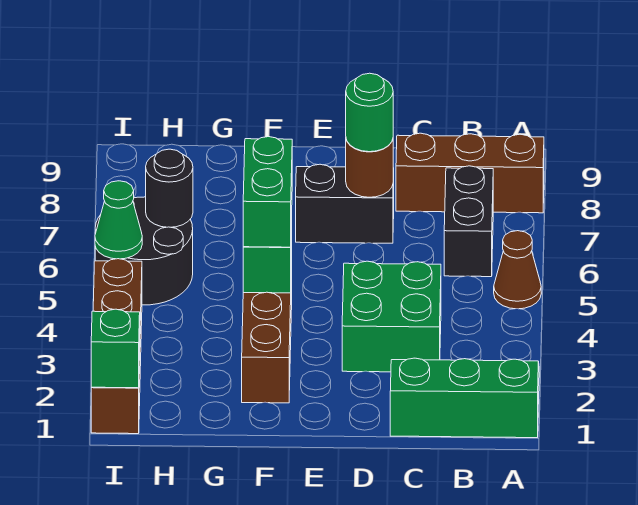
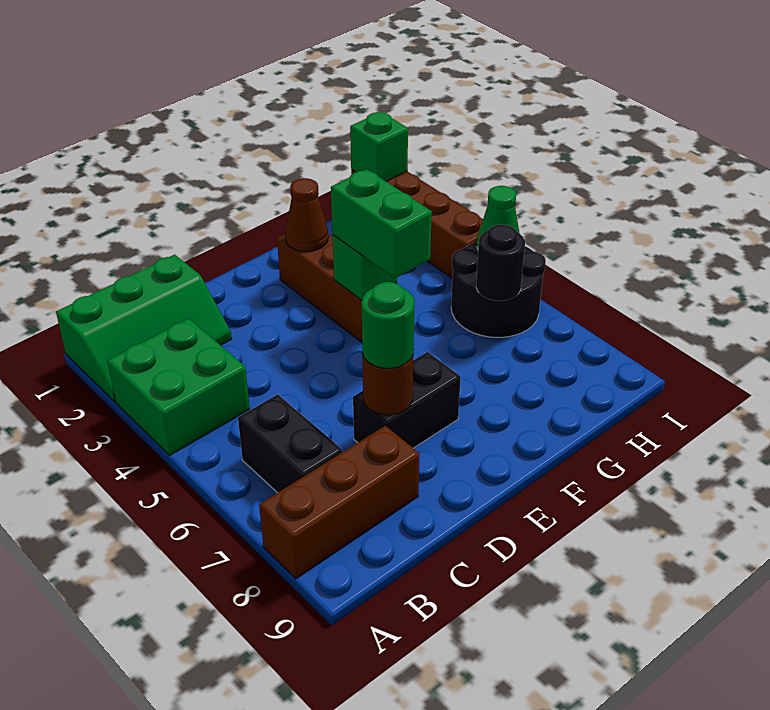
brown cone A5 level 1 -> brown cone F2 level 2
green brick C3:D4 level 1 -> green brick A3:B4 level 1

